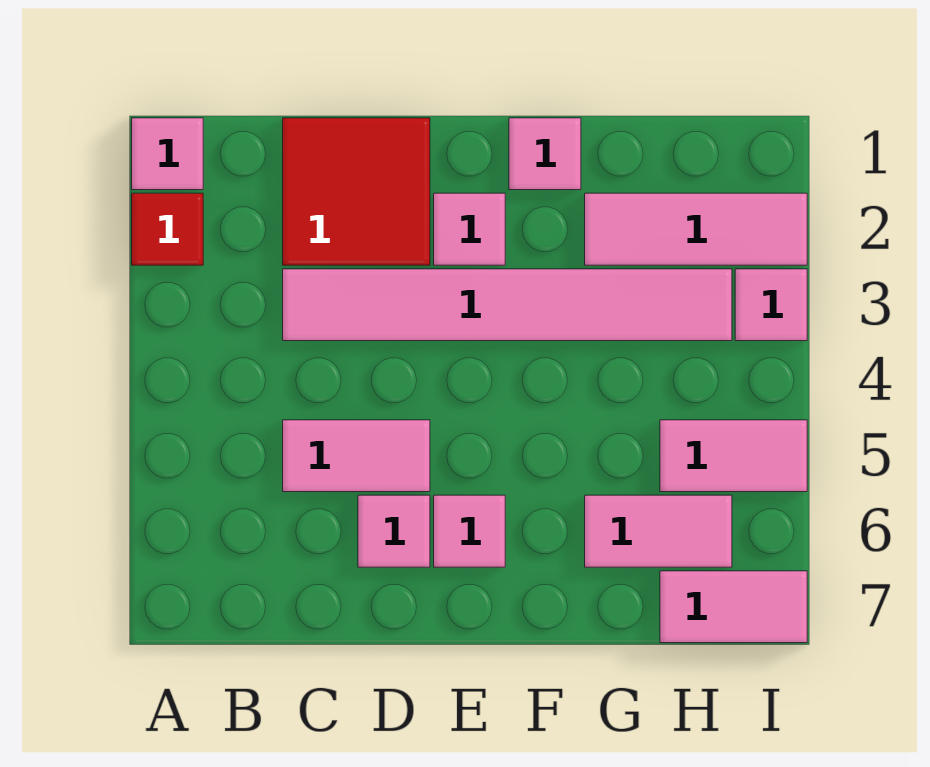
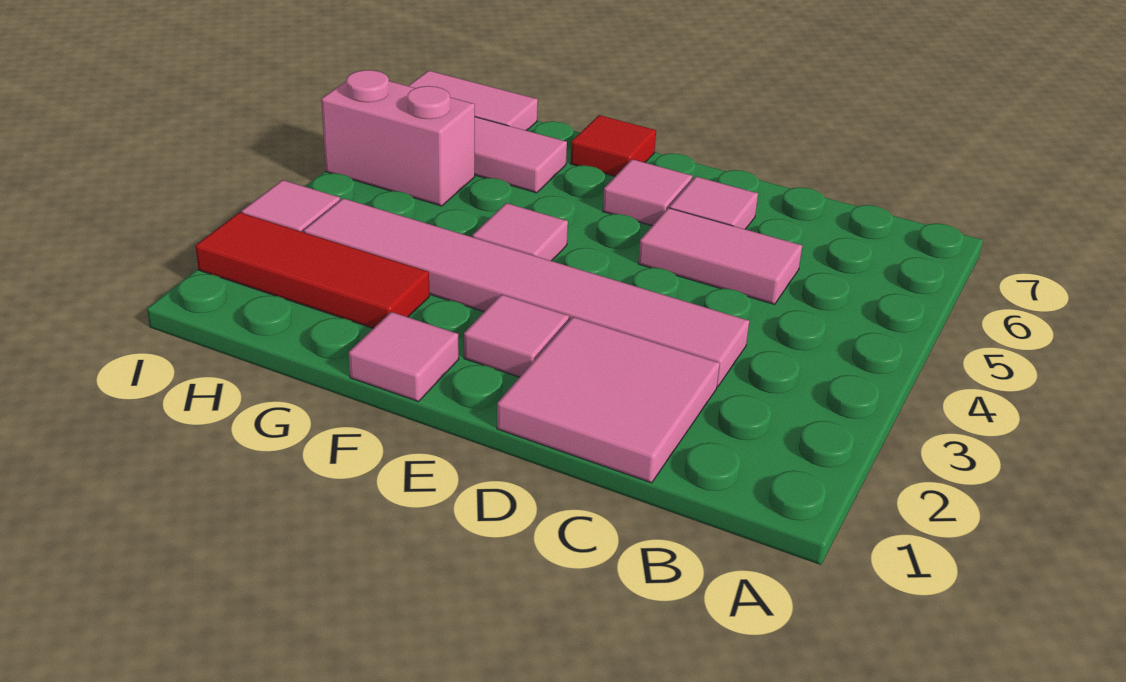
pink tile A1 level 1 -> pink tile F4 level 1
red tile A2 level 1 -> red tile F7 level 1
red tile C1:D2 level 1 -> pink tile C1:D2 level 1
pink tile G2:I2 level 1 -> red tile G2:I2 level 1
pink tile H5:I5 level 1 -> pink brick H5:I5 level 1

